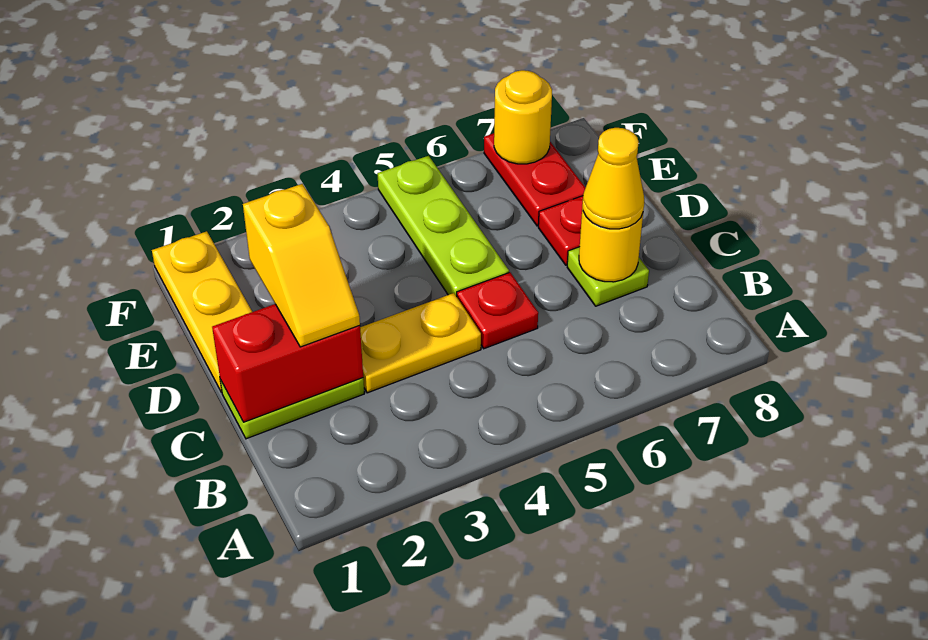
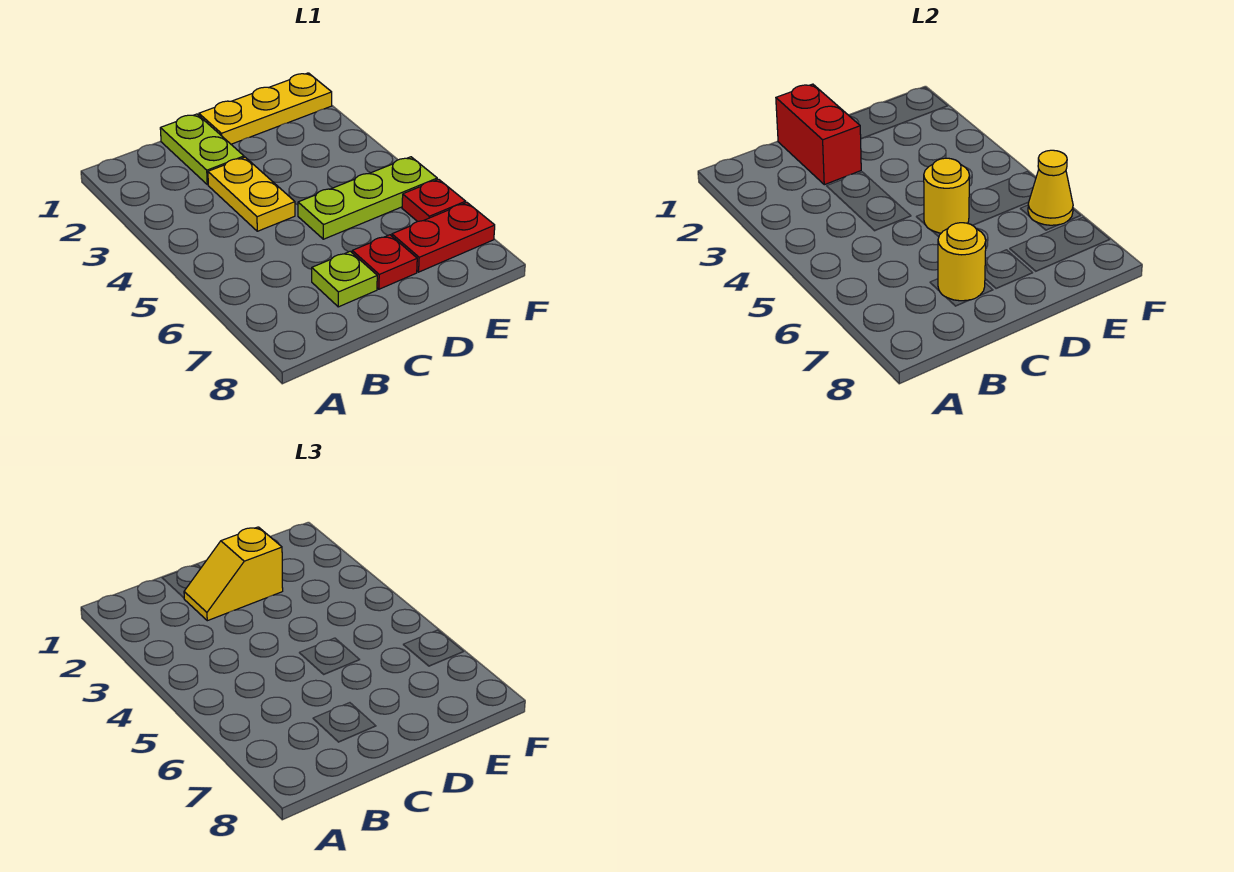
red plate C5 level 1 -> red plate F6 level 1
yellow cone C7 level 3 -> yellow cone F6 level 2
yellow round brick F7 level 2 -> yellow round brick D5 level 2

